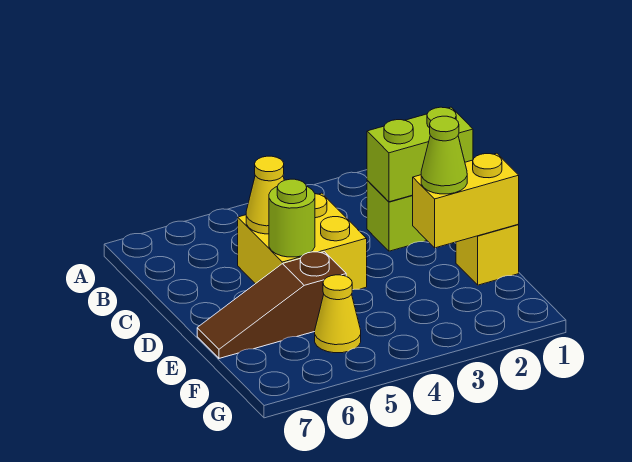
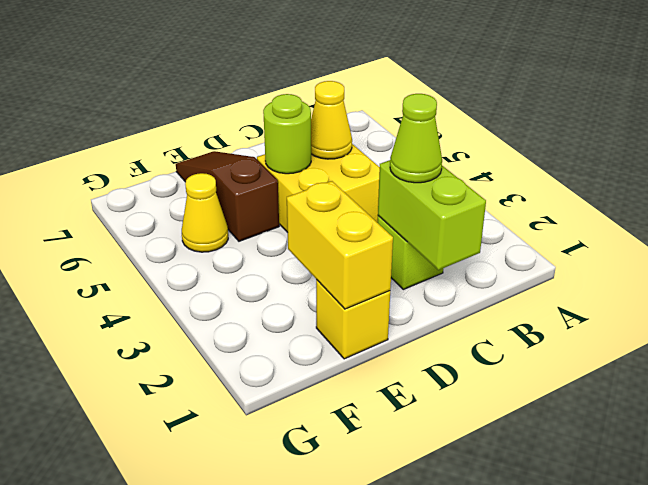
lime cone E2 level 3 -> lime cone C2 level 3

